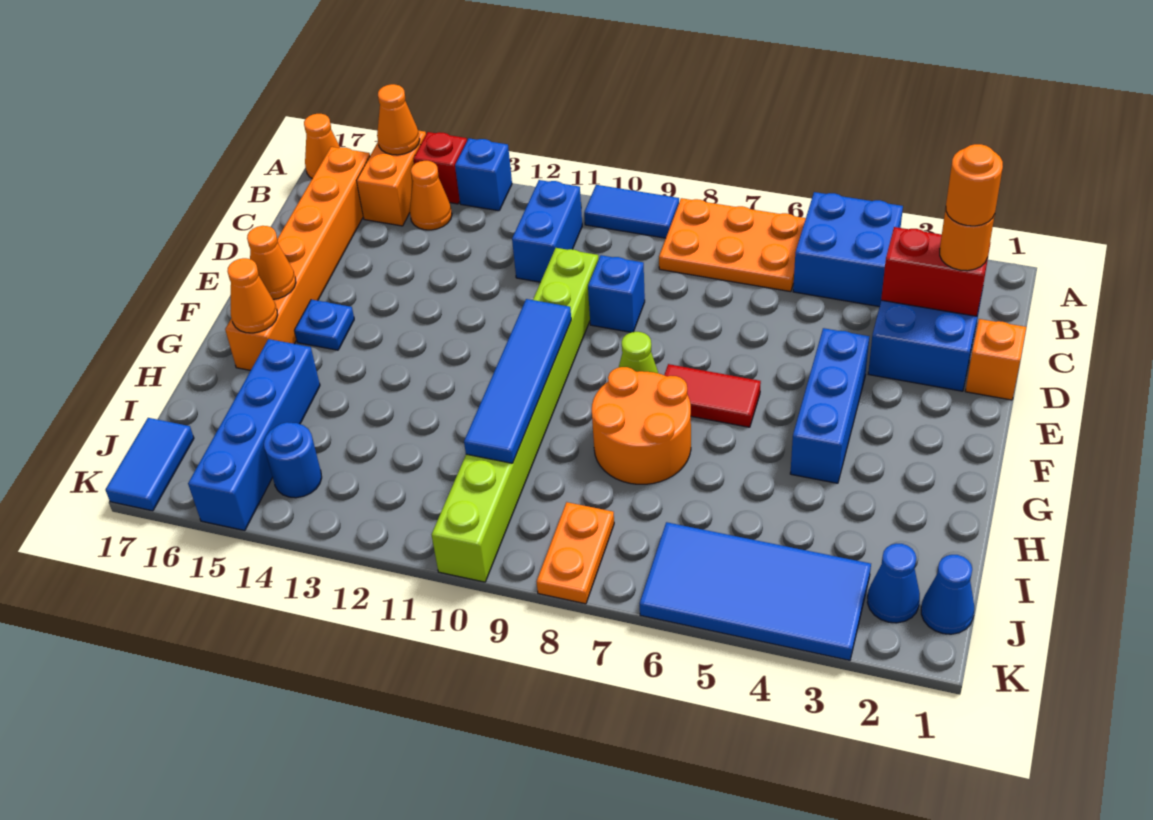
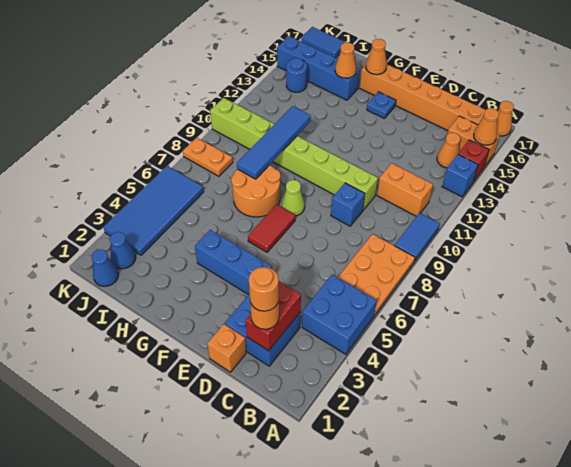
blue brick B11:C11 level 1 -> orange brick B11:C11 level 1
blue tile F10:I10 level 2 -> blue tile H8:H11 level 2
orange cone F16 level 2 -> orange cone H15 level 2

